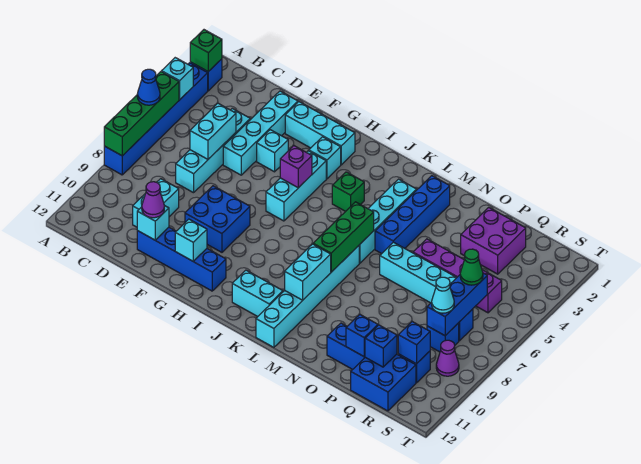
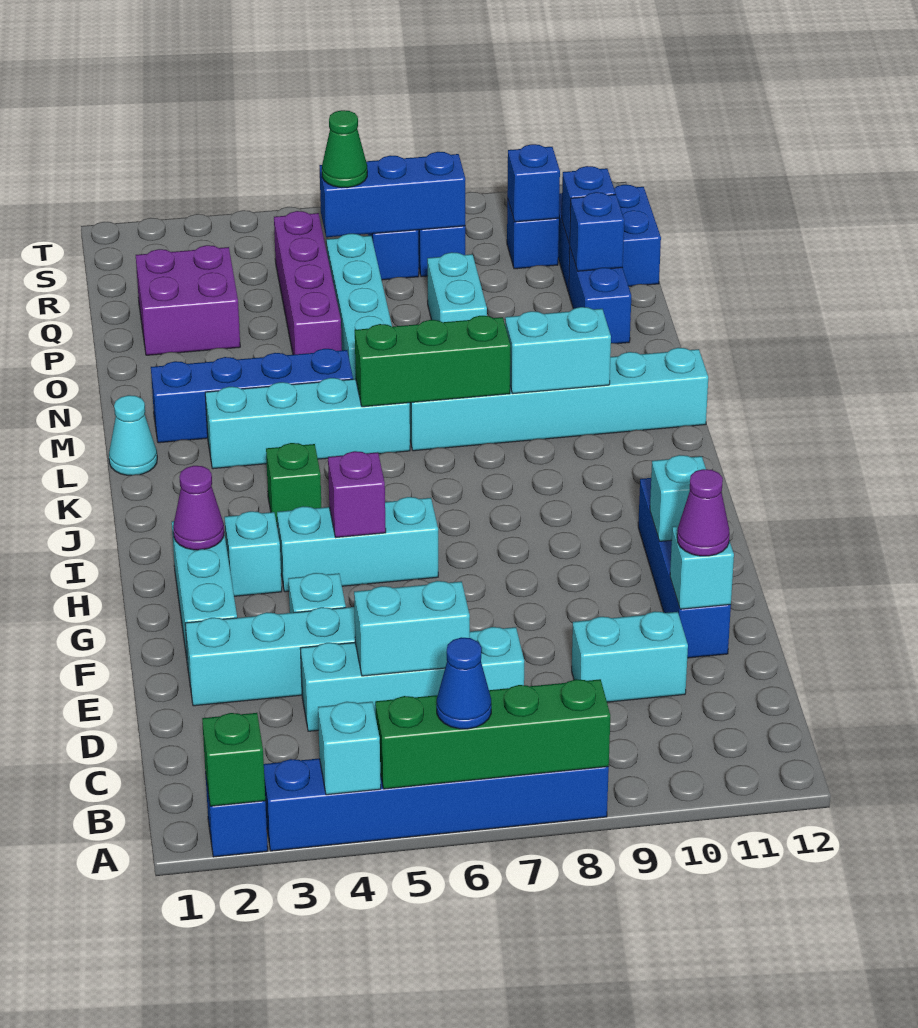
blue brick F8:G9 level 1 -> none
cyan brick J11:K11 level 1 -> cyan brick O8:P8 level 1
cyan cone R8 level 3 -> cyan cone L1 level 1
purple cone S9 level 1 -> purple cone H2 level 2

